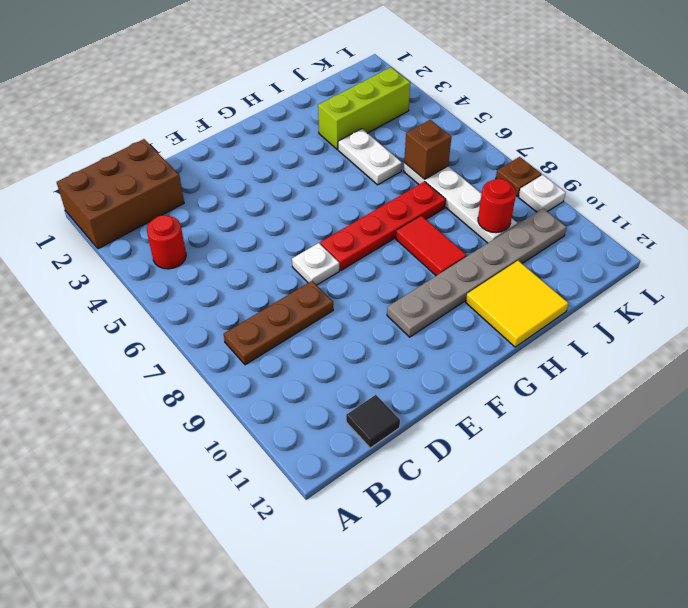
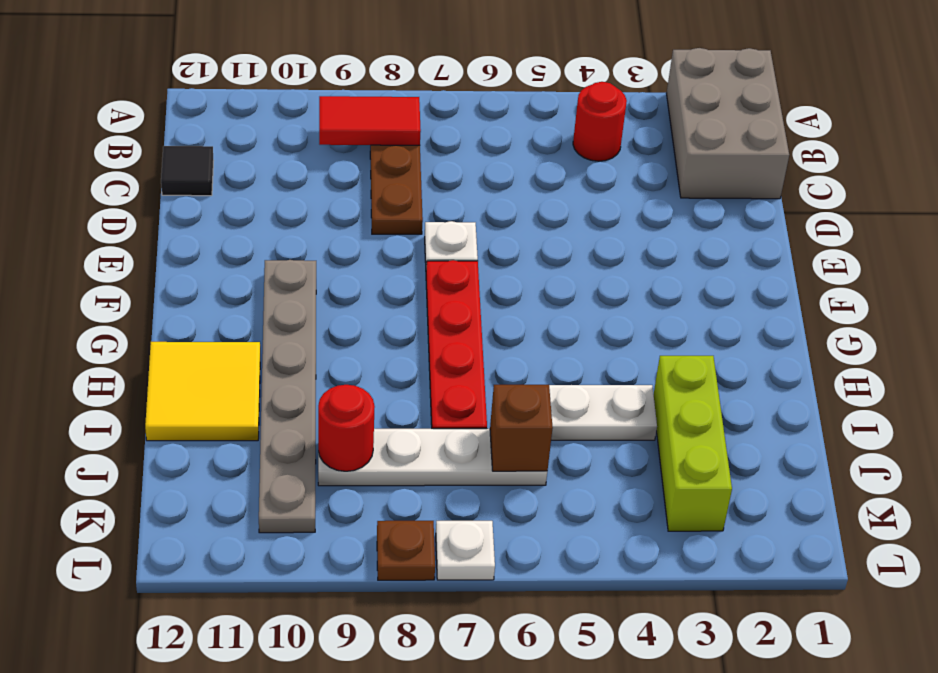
brown brick A1:C2 level 1 -> grey brick A1:C2 level 1
red tile H8:H9 level 1 -> red tile B8:B9 level 2
white plate L9 level 1 -> white plate L7 level 1

